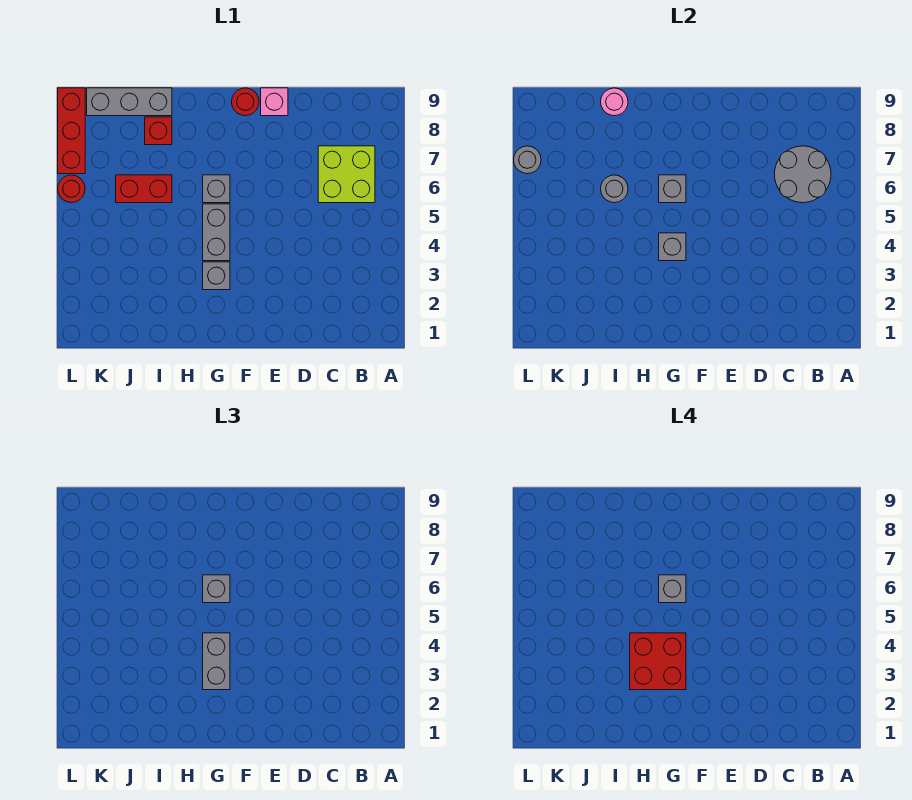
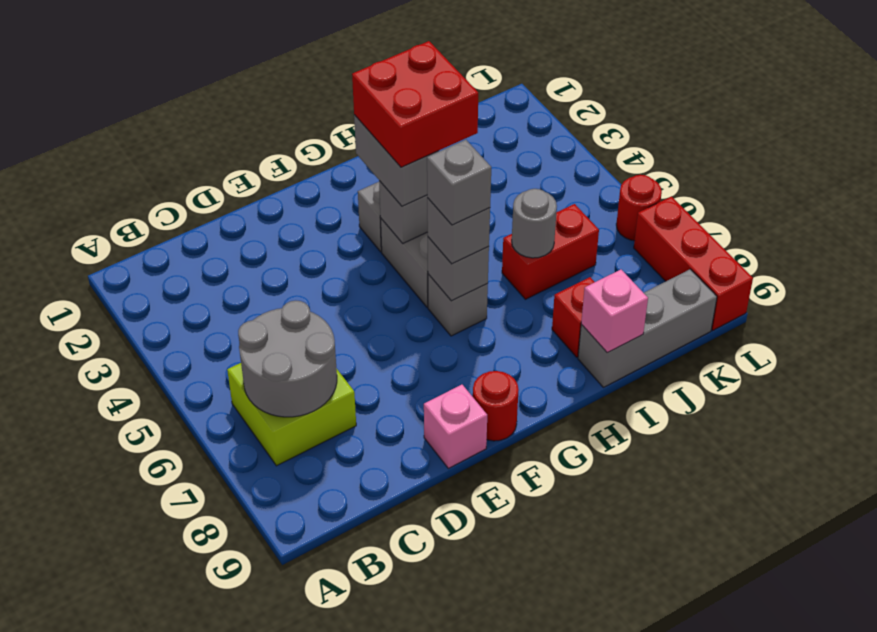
pink round brick I9 level 2 -> pink brick I9 level 2
grey round brick L7 level 2 -> none

